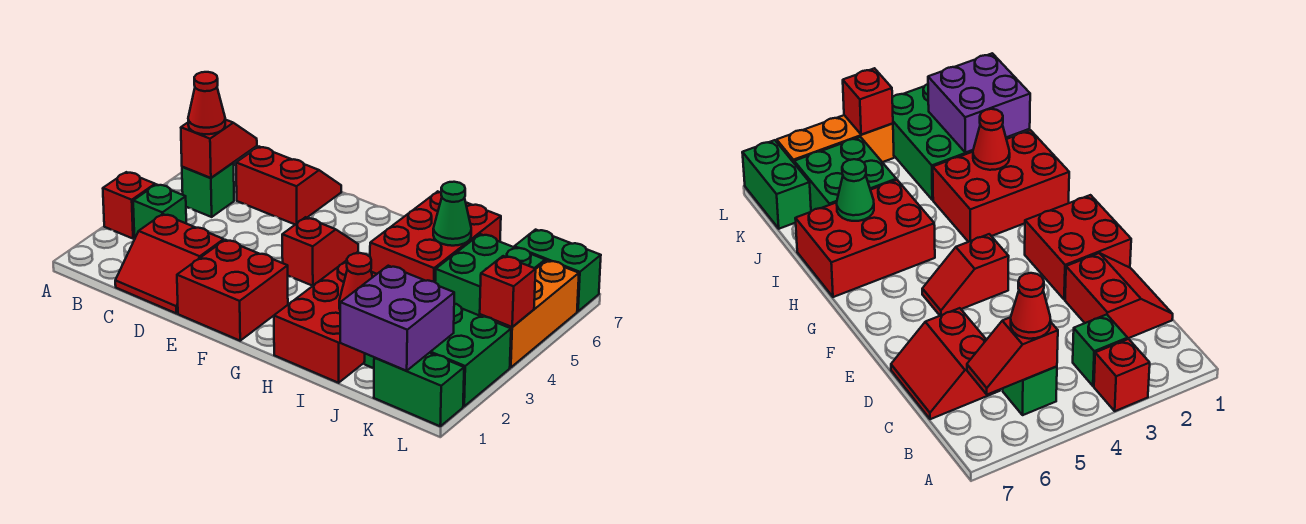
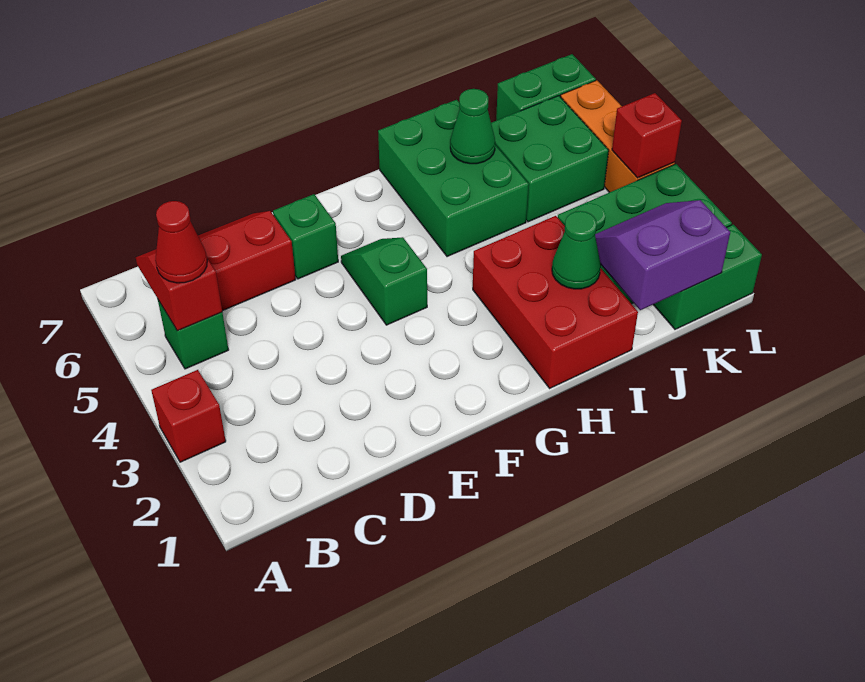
green brick B3 level 1 -> green brick E6 level 1
red slope C1:D2 level 1 top 2 -> none
red brick E1:F2 level 1 -> none
red slope F4:F5 level 1 top 4 -> green slope F4:F5 level 1 top 4
red brick H5:I7 level 1 -> green brick H5:I7 level 1
red cone I2 level 2 -> green cone I2 level 2
purple brick J1:K2 level 2 -> purple slope J1:K2 level 2 top 1

